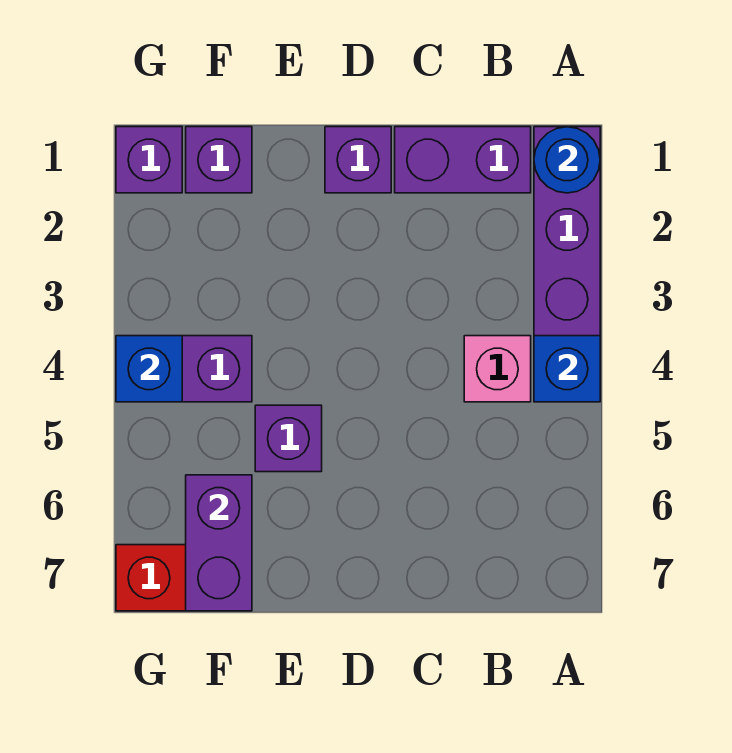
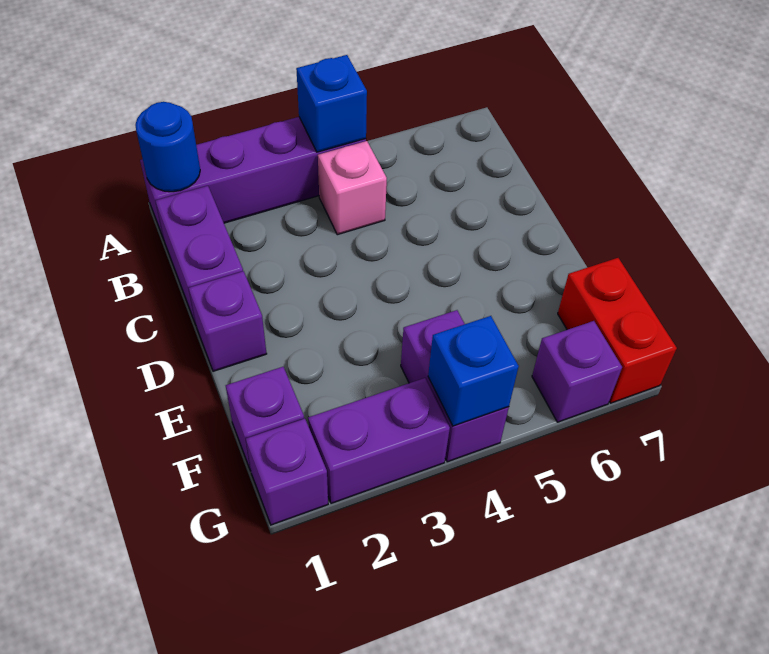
purple brick E5 level 1 -> purple brick G6 level 1
purple brick F6:F7 level 2 -> purple brick G2:G3 level 1

